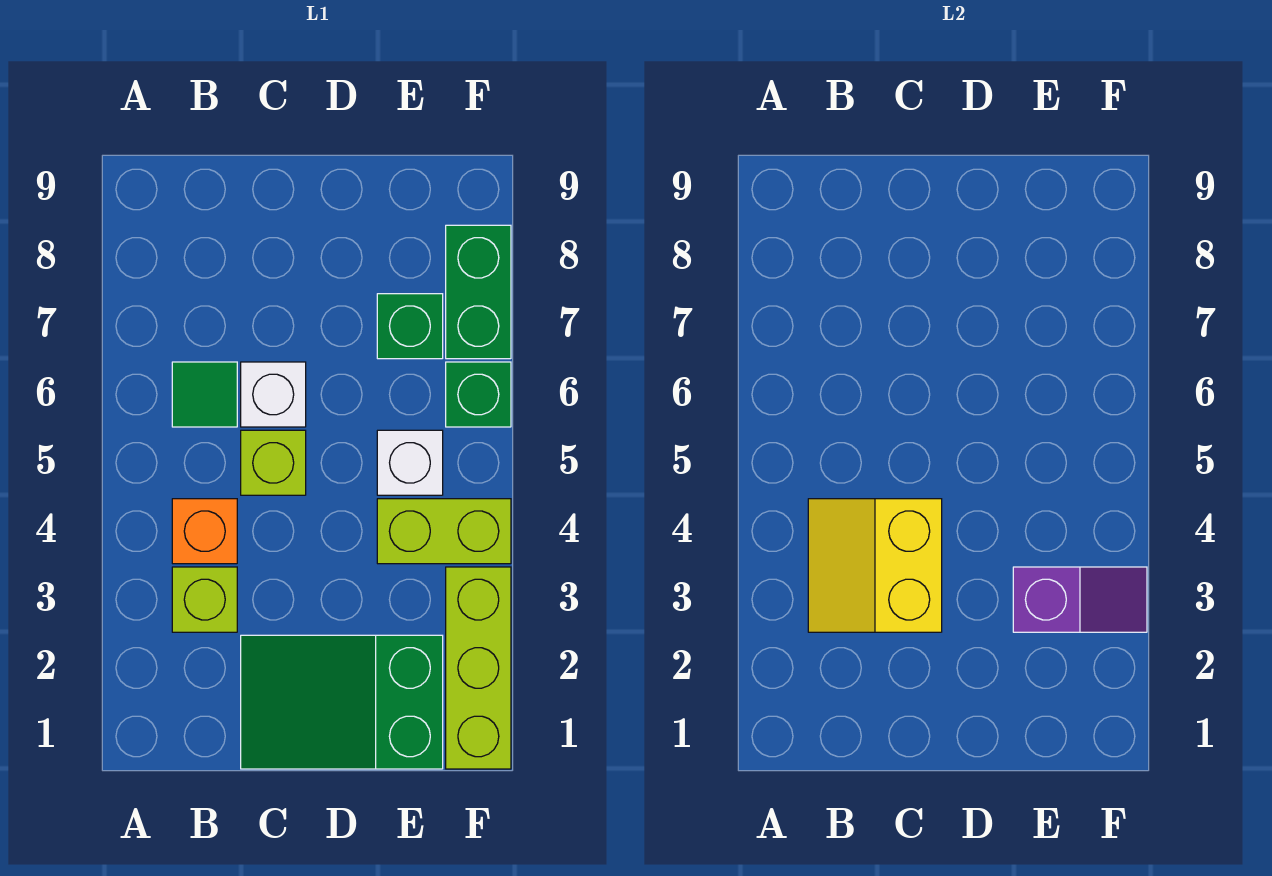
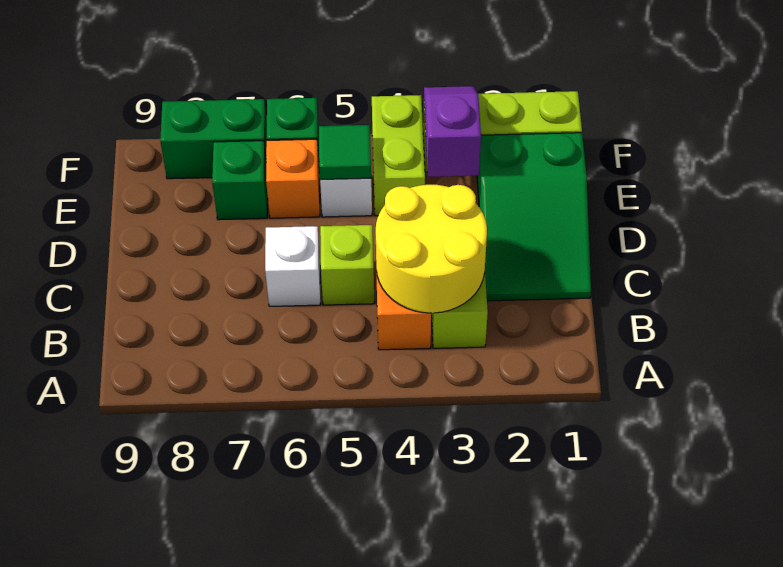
yellow slope B3:C4 level 2 top C -> yellow round brick B3:C4 level 2
green tile B6 level 1 -> green tile E5 level 2
none -> orange brick E6 level 1

